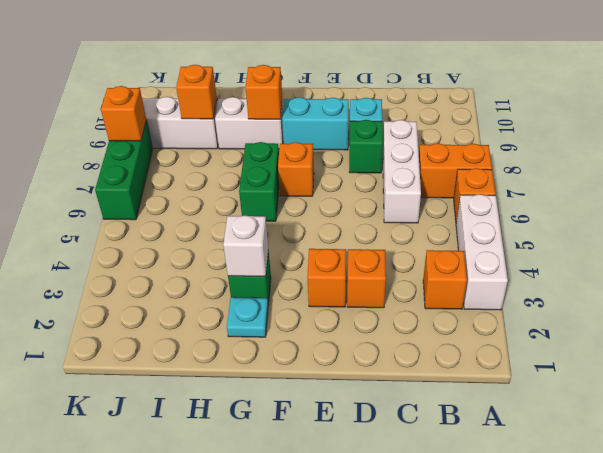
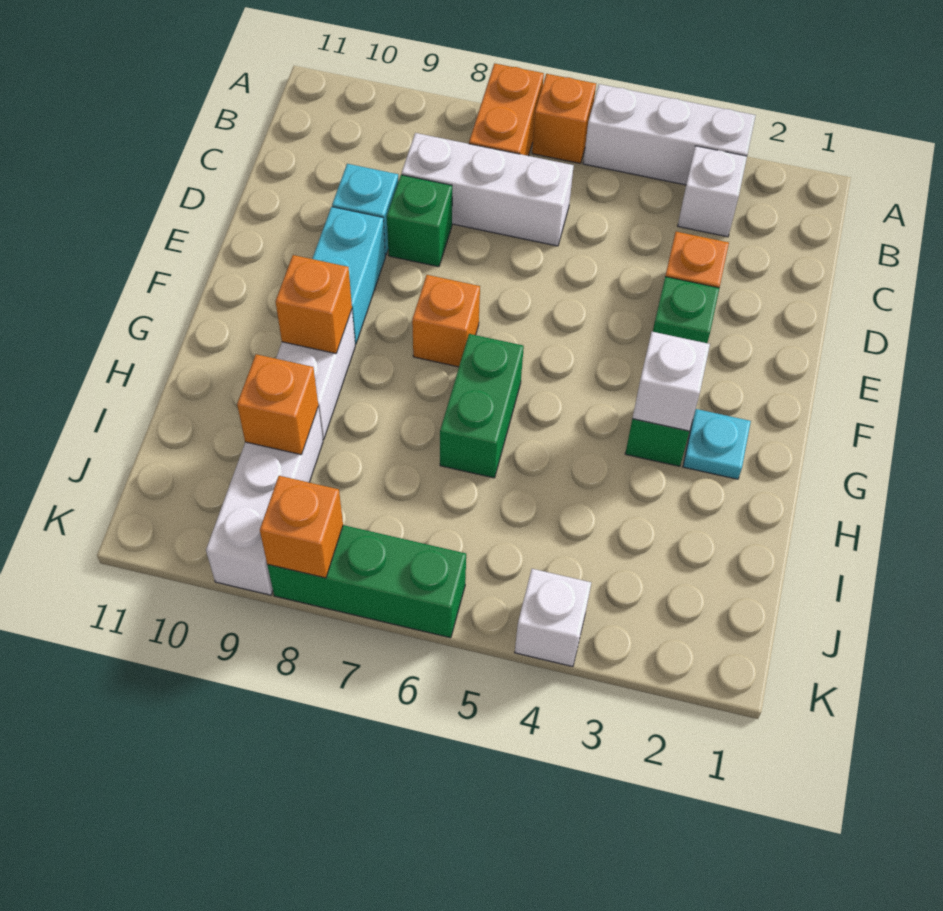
orange brick B3 level 1 -> white brick B3 level 1
orange brick E3 level 1 -> green brick E3 level 1
green brick G6:G7 level 1 -> green brick G6:H6 level 1
none -> white brick K4 level 1

